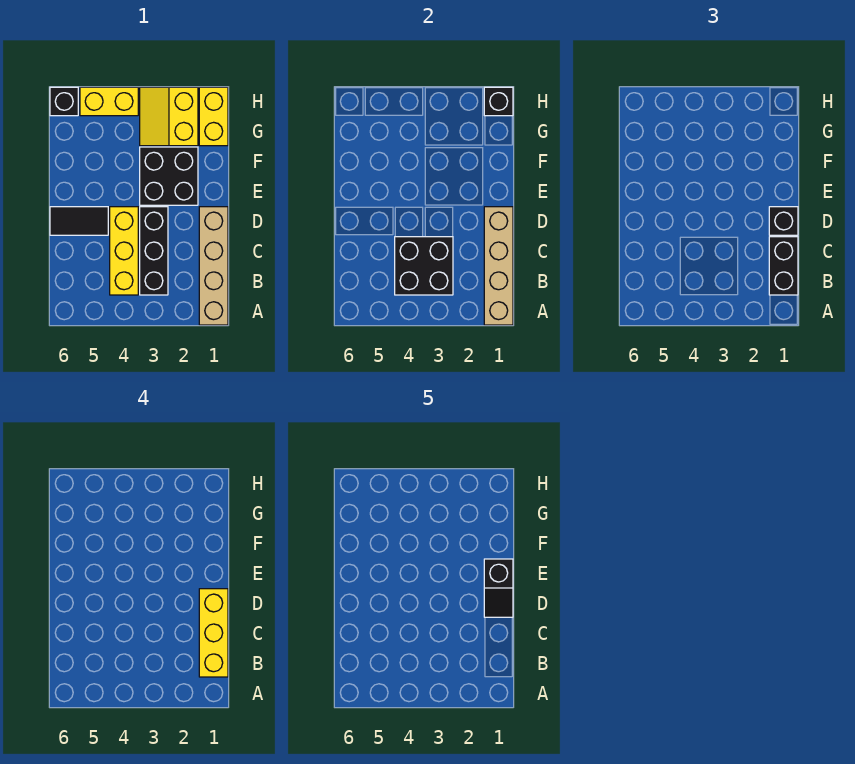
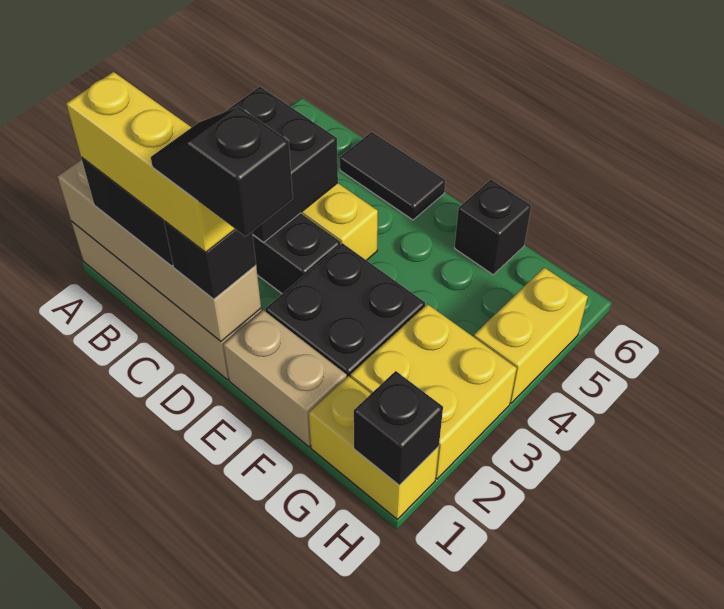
black tile D5:D6 level 1 -> black tile C6:D6 level 1
none -> tan brick E1:F1 level 1
yellow slope G2:H3 level 1 top 2 -> yellow brick G2:H3 level 1
black brick H6 level 1 -> black brick F6 level 1

